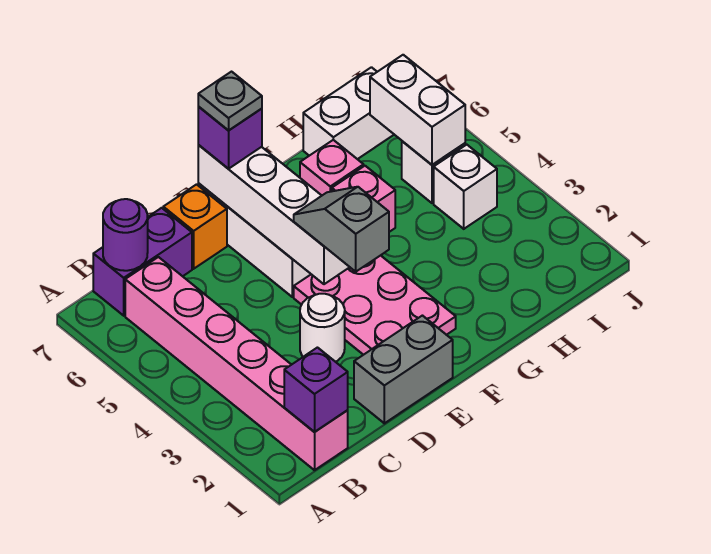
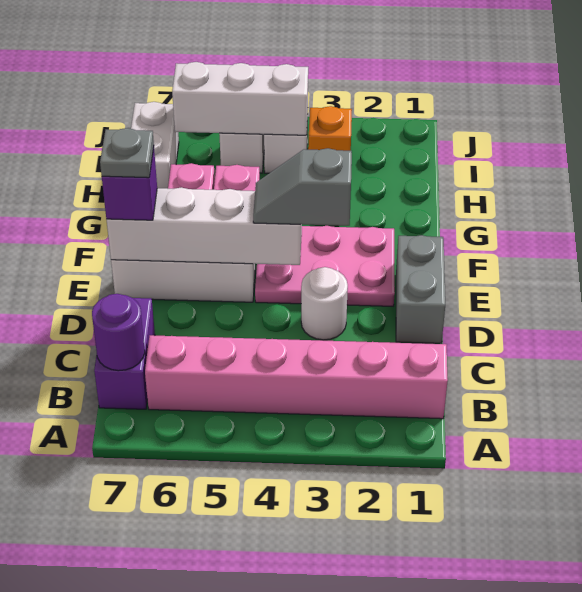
purple brick B1 level 2 -> none
orange brick D7 level 1 -> orange brick I3 level 1
white brick I5:I6 level 2 -> white brick I4:I6 level 2

